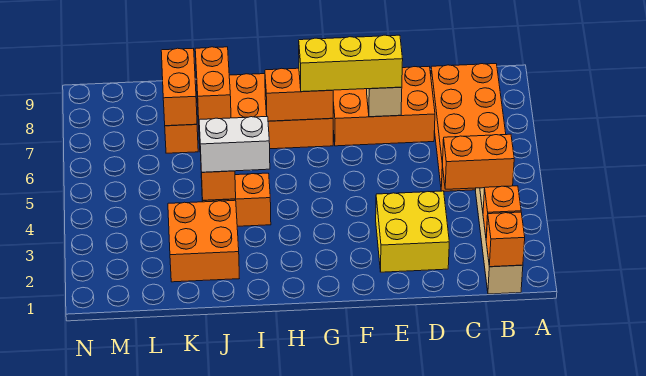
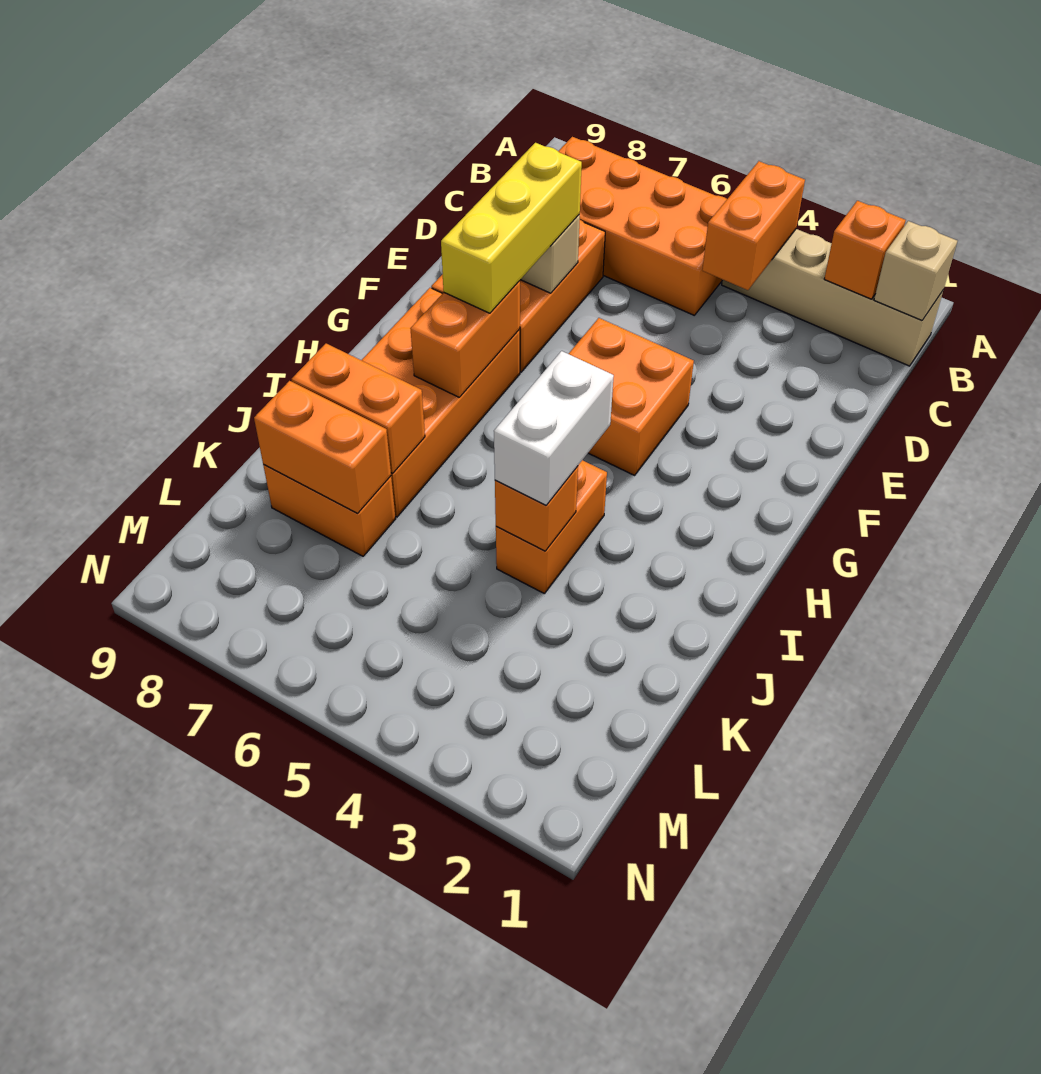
orange brick B1 level 2 -> tan brick B1 level 2
yellow brick D2:E3 level 1 -> none
orange brick J2:K3 level 1 -> orange brick F4:G5 level 1

